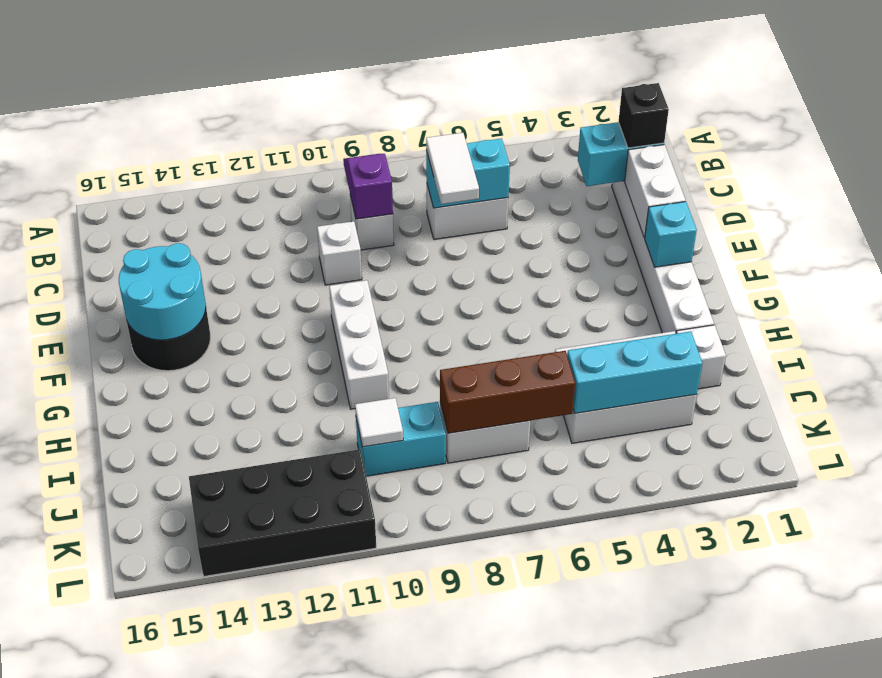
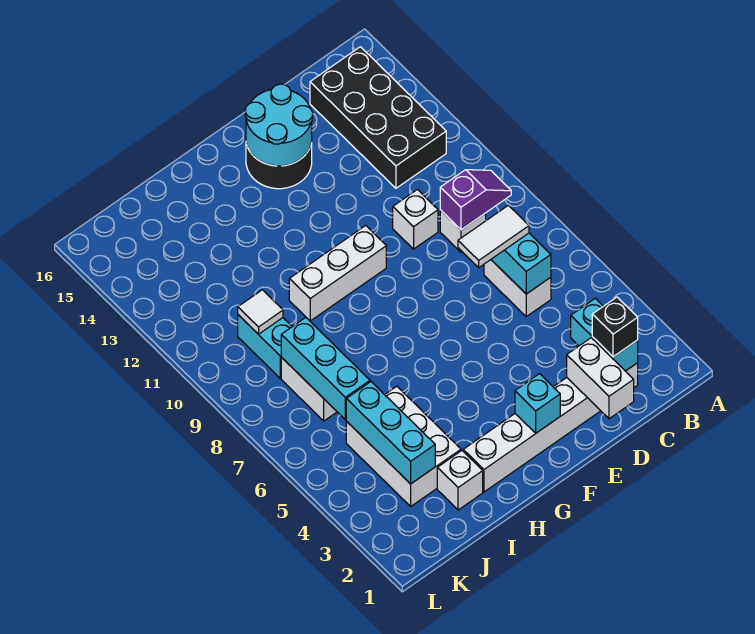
white brick D2:E2 level 2 -> white brick D1:D2 level 2
brown brick J6:J8 level 2 -> cyan brick J6:J8 level 2
black brick K11:L14 level 1 -> black brick B12:C15 level 1

